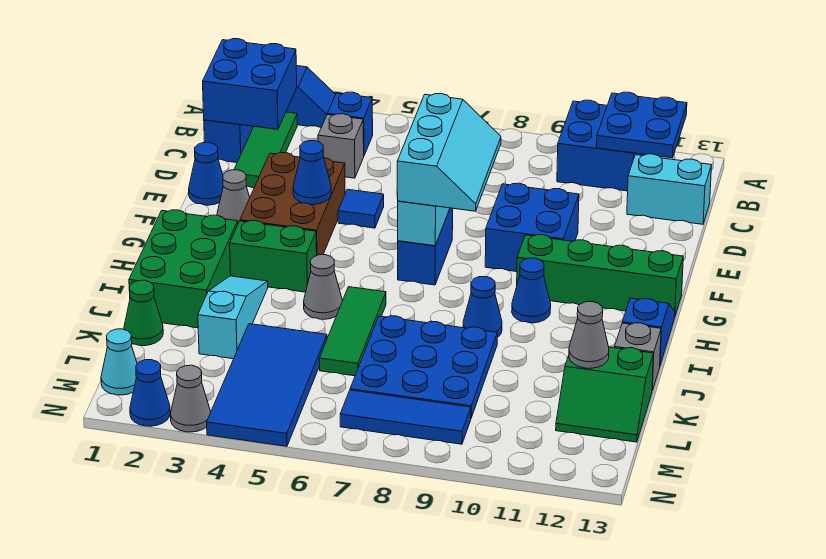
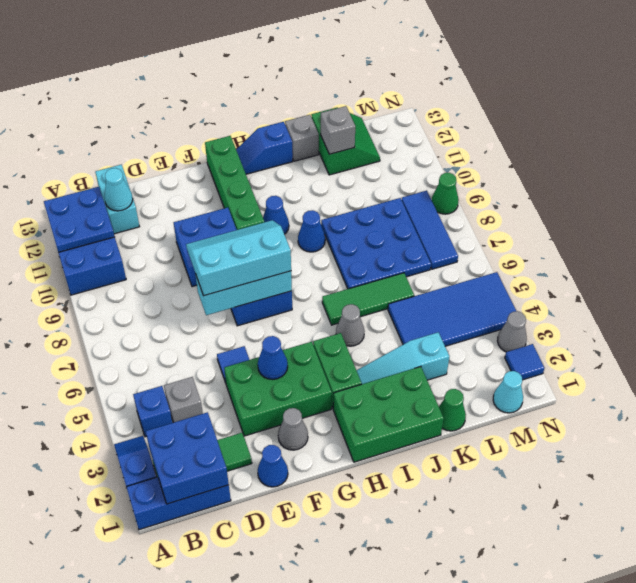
none -> cyan cone C12 level 2
brown brick E3:G4 level 1 -> green brick E3:G4 level 1
grey cone K12 level 2 -> grey brick K12 level 2
blue cone N2 level 1 -> blue tile N2 level 1
none -> green cone N9 level 1

